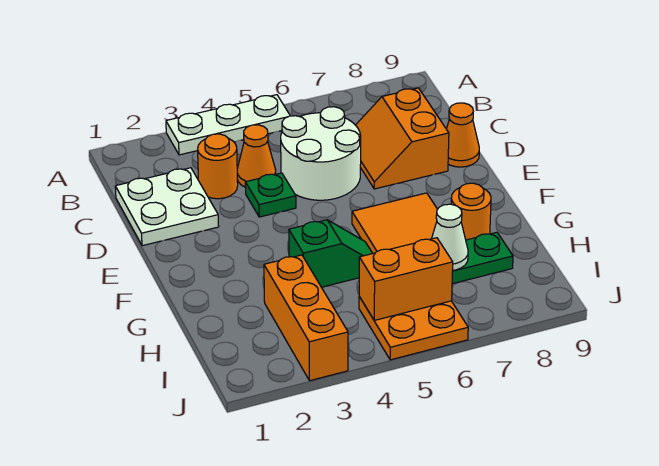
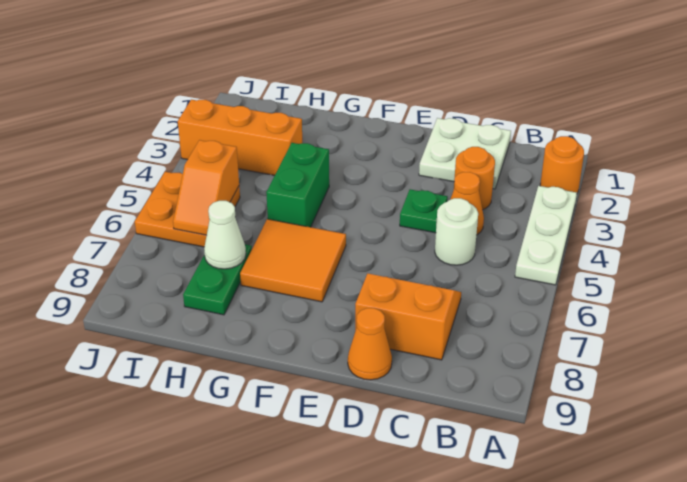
white round brick C5:D6 level 1 -> white round brick C5 level 1
green slope G4:G5 level 1 top 4 -> green brick G4:G5 level 1
orange round brick G8 level 1 -> orange round brick A2 level 1
orange brick I5:I6 level 2 -> orange slope I5:I6 level 2 top 5

